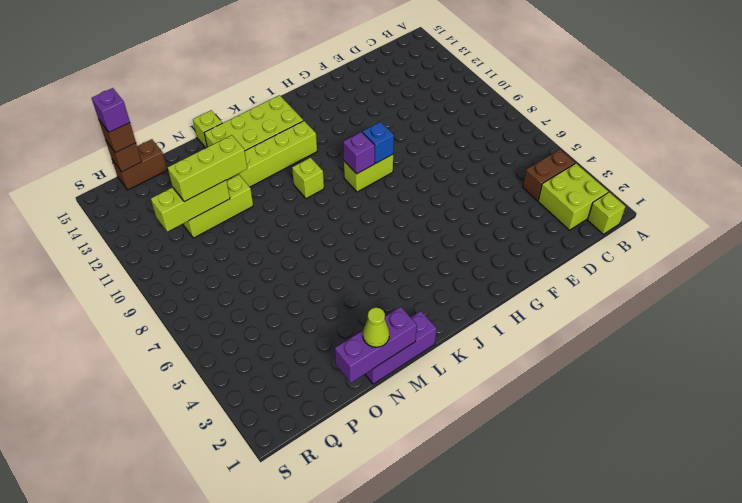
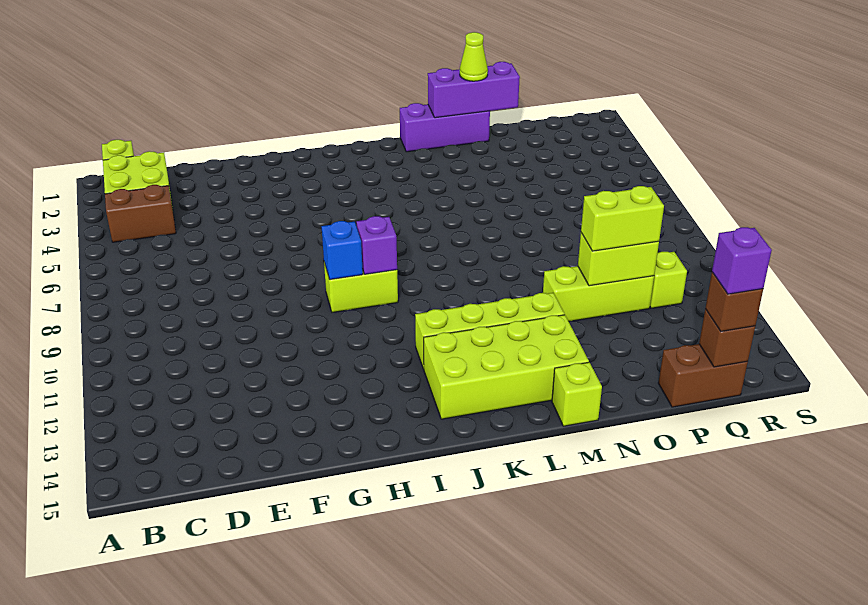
lime brick K10 level 1 -> lime brick Q11 level 1
lime brick N11:P11 level 3 -> lime brick O11:P11 level 3
lime brick O11:Q11 level 2 -> lime brick O11:P11 level 2

